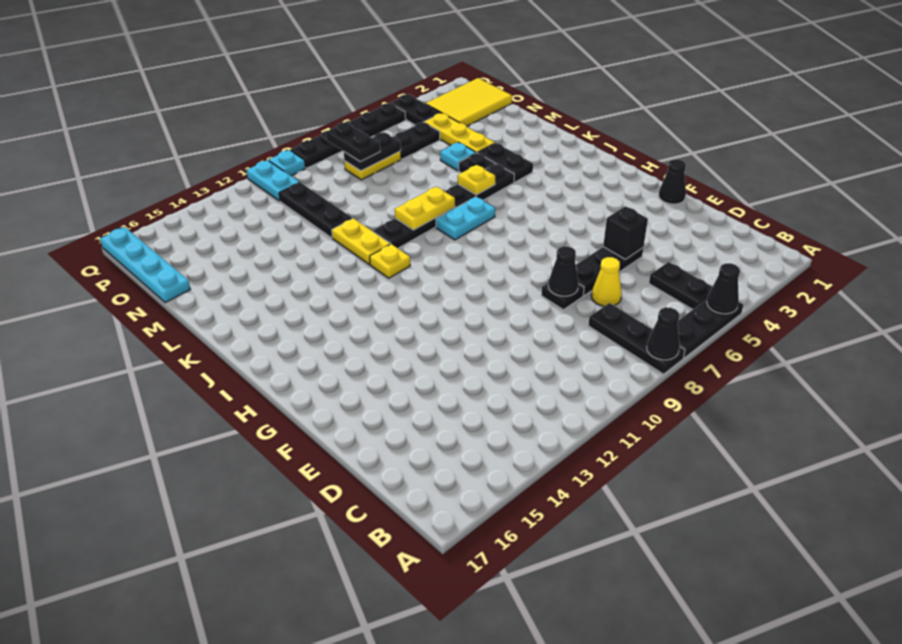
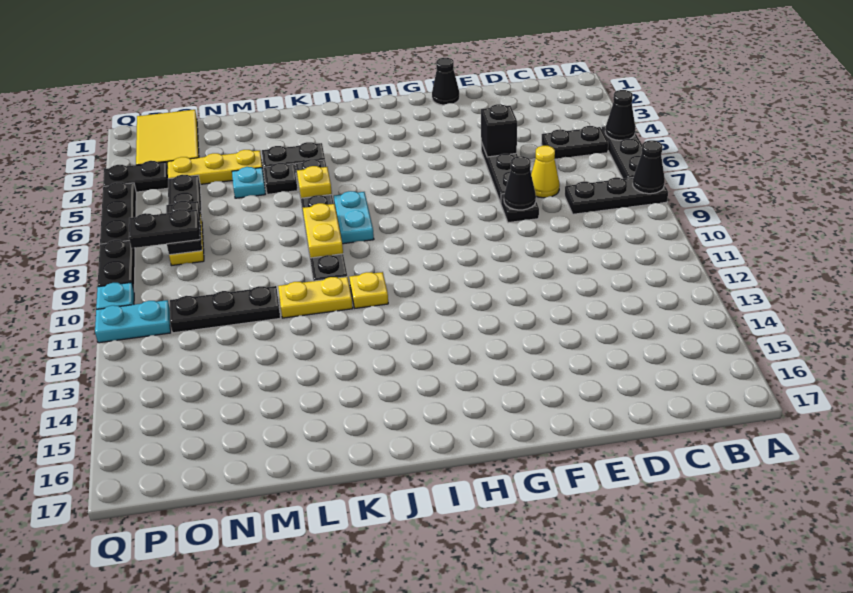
cyan plate N17:Q17 level 1 -> none

